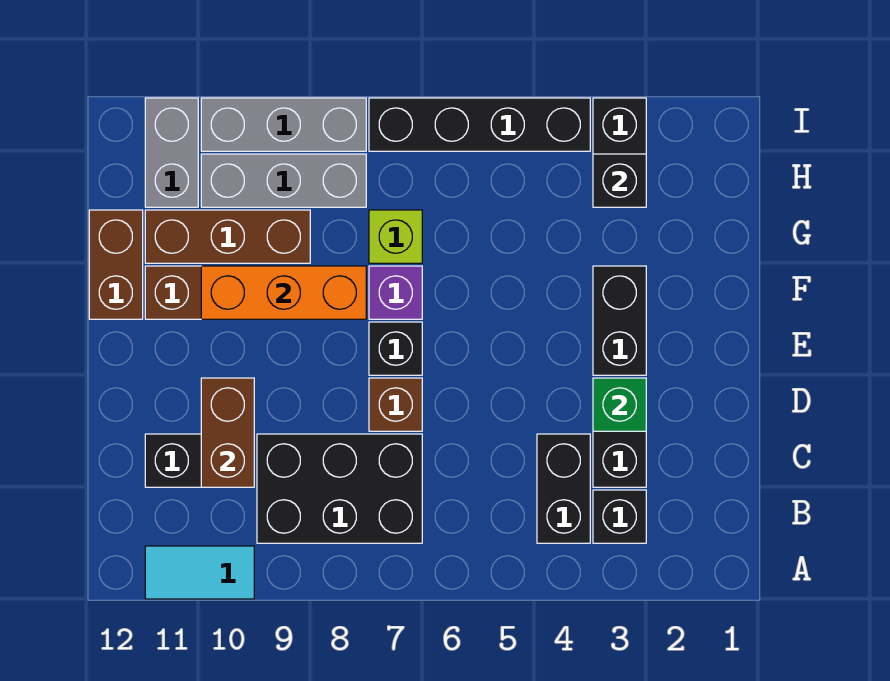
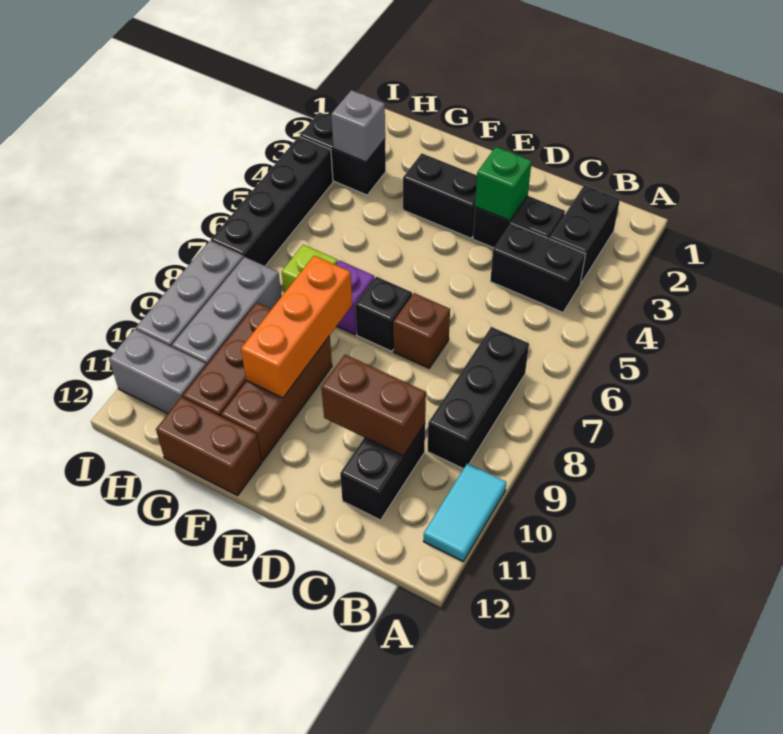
black brick B3 level 1 -> black brick B2:B3 level 1
black brick B7:C9 level 1 -> black brick B7:B9 level 1
black brick H3 level 2 -> grey brick H3 level 2

